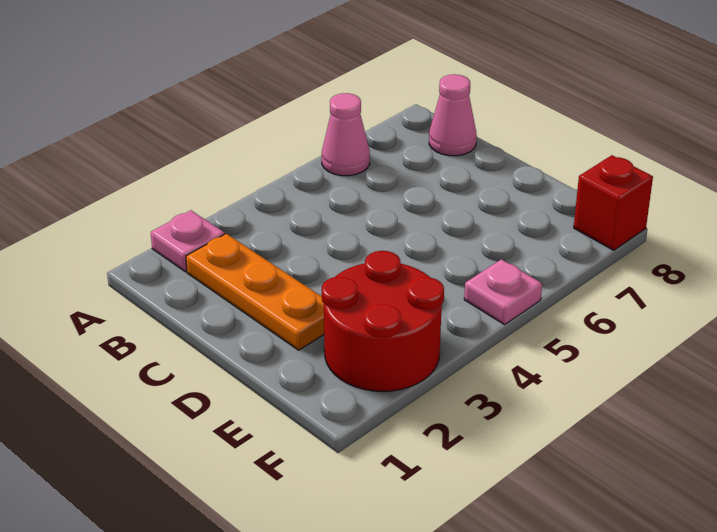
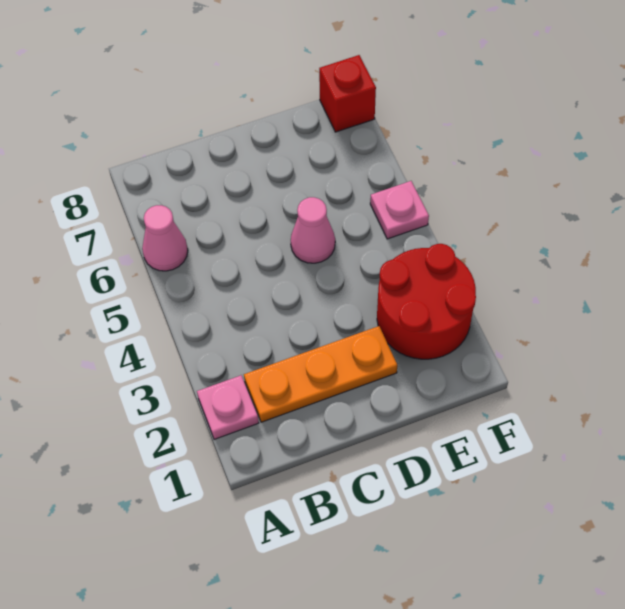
pink cone B8 level 1 -> pink cone D5 level 1

